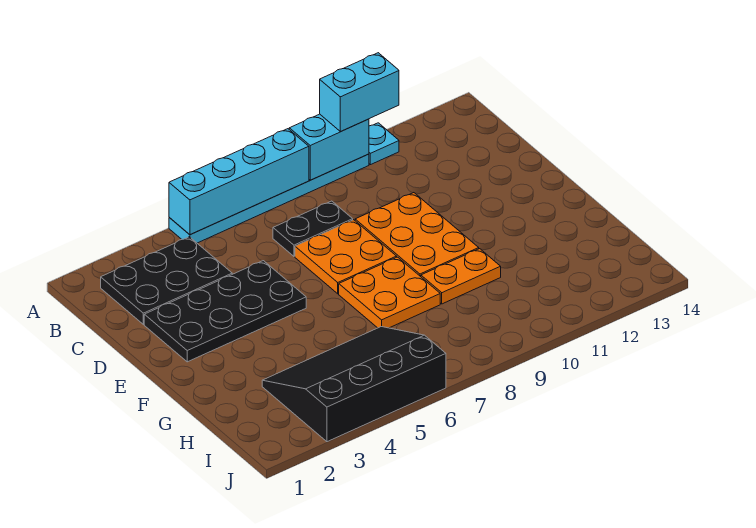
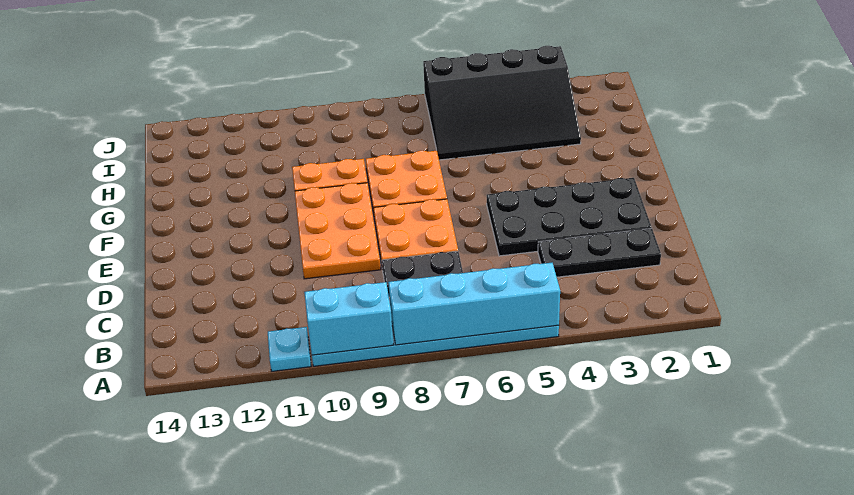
cyan brick A10:A11 level 3 -> none
black plate B2:C4 level 1 -> black plate C2:C4 level 1

